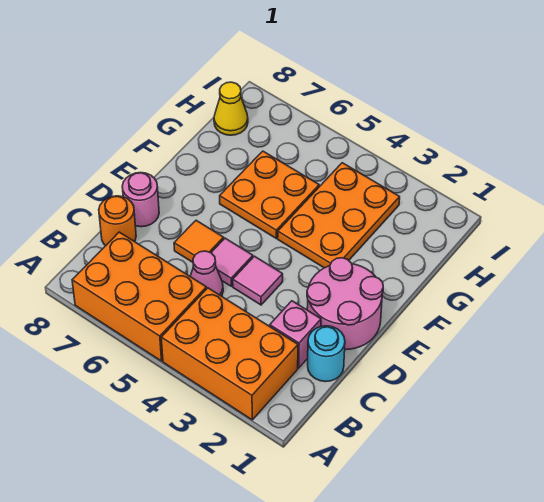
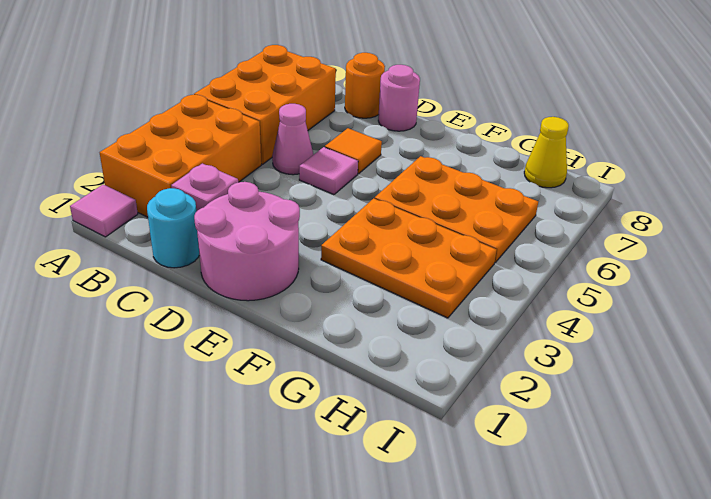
pink tile D4 level 1 -> pink tile A1 level 1
orange plate F5:G6 level 1 -> orange plate F5:H6 level 1

